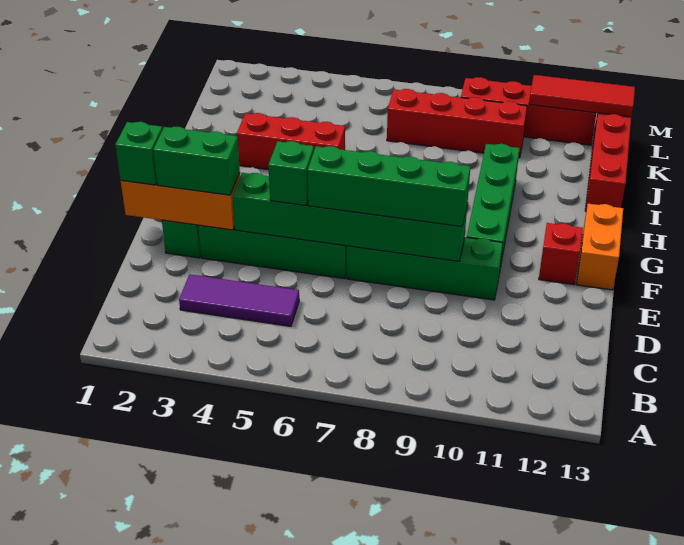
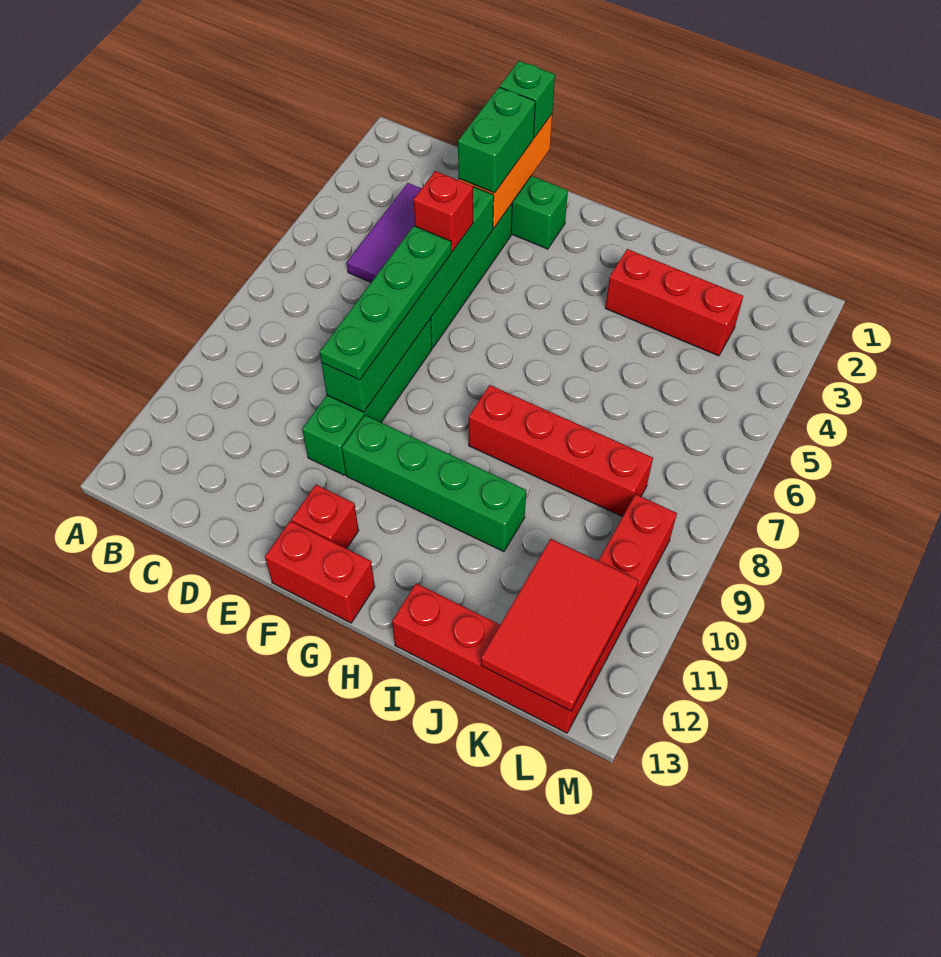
green brick E5 level 3 -> red brick E5 level 3
green brick E6:E9 level 3 -> green plate E6:E9 level 3
orange brick F13:G13 level 1 -> red brick F13:G13 level 1
red brick I3:I5 level 1 -> red brick I3:K3 level 1
red brick K7:K10 level 1 -> red brick H8:K8 level 1
red tile L11:L13 level 2 -> red tile K11:L13 level 2

